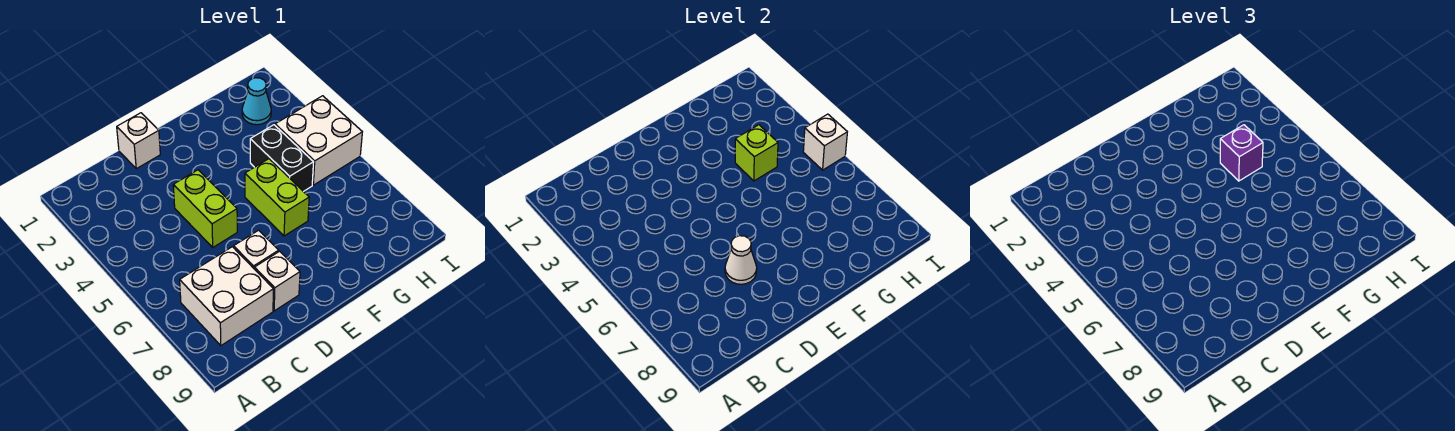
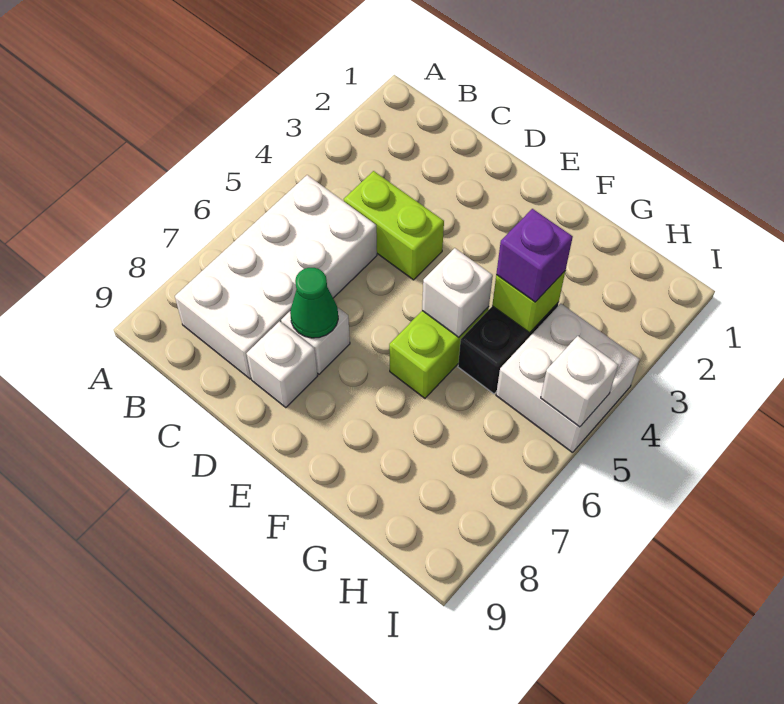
white brick B7:C8 level 1 -> white brick B5:C8 level 1
white brick D1 level 1 -> white brick F5 level 2
lime brick D4:D5 level 1 -> lime brick C4:D4 level 1
white cone D7 level 2 -> green cone D7 level 2
cyan cone H2 level 1 -> none

